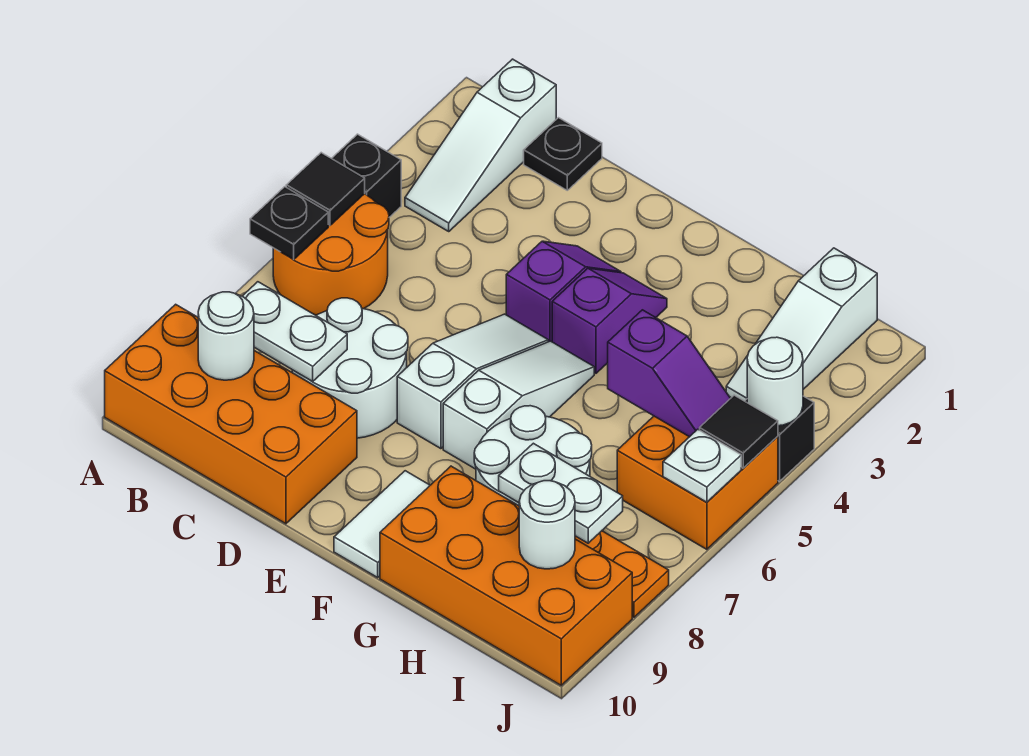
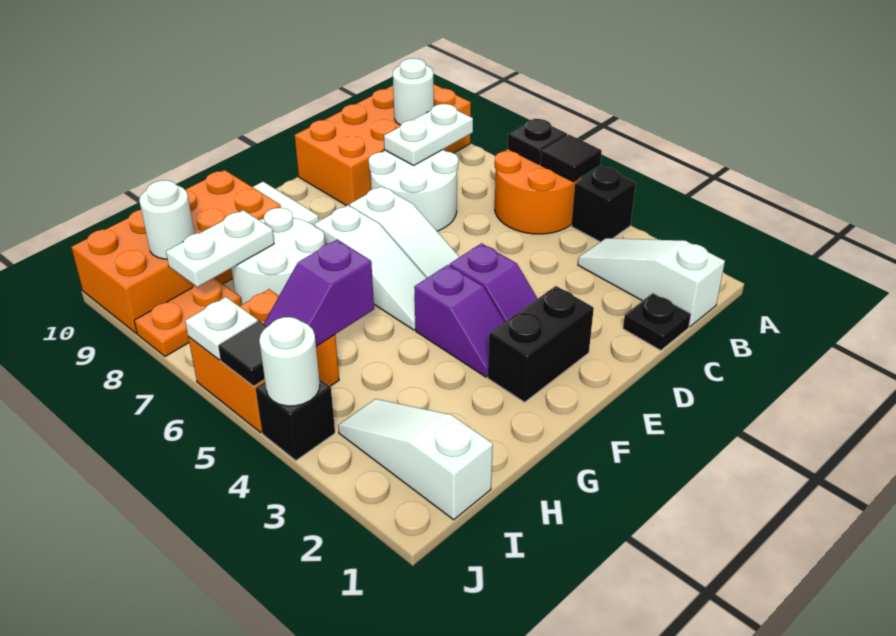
none -> black brick E2:F2 level 1

